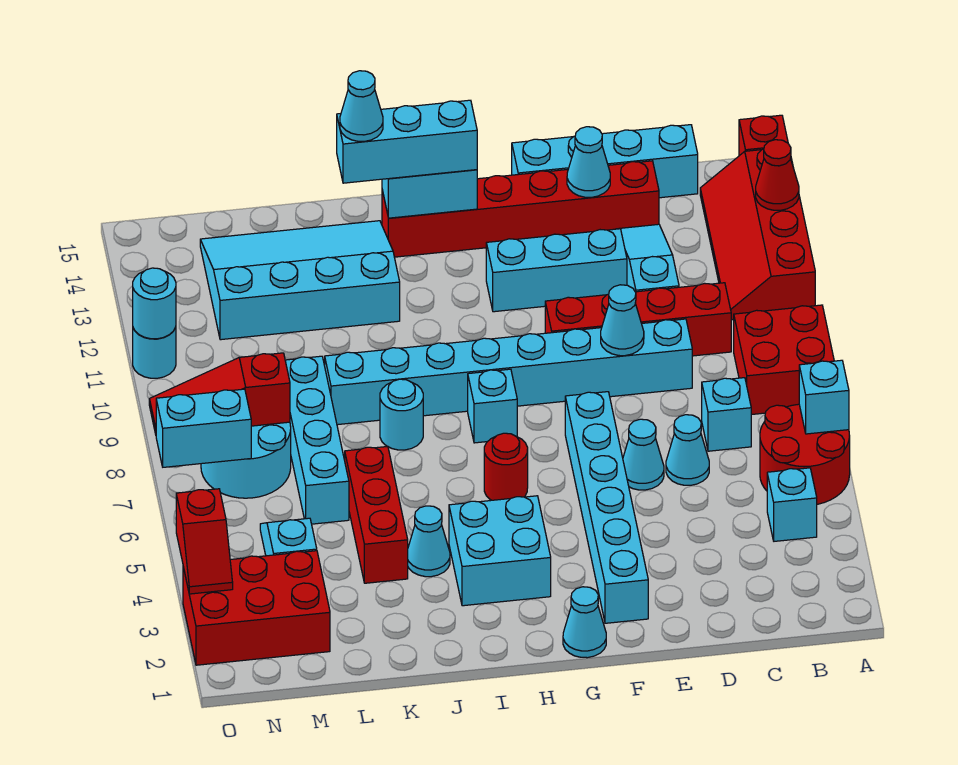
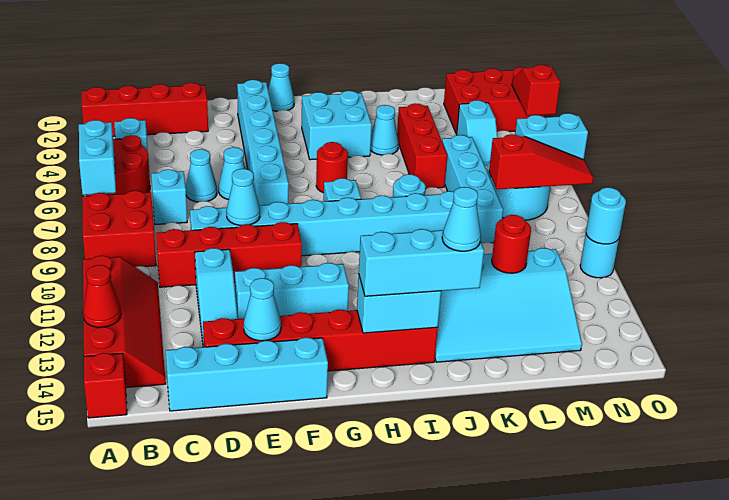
none -> red brick A2:D2 level 1
cyan brick A6 level 2 -> cyan brick A6:A7 level 2
none -> red round brick L12 level 2

